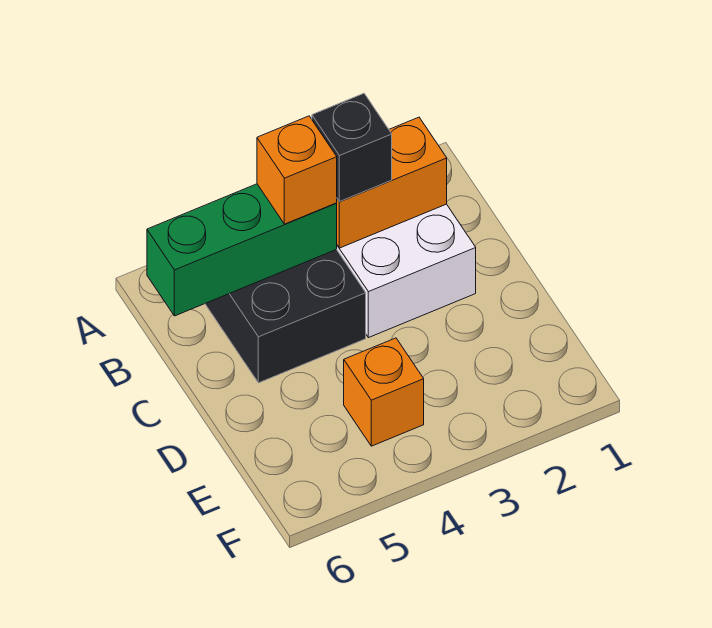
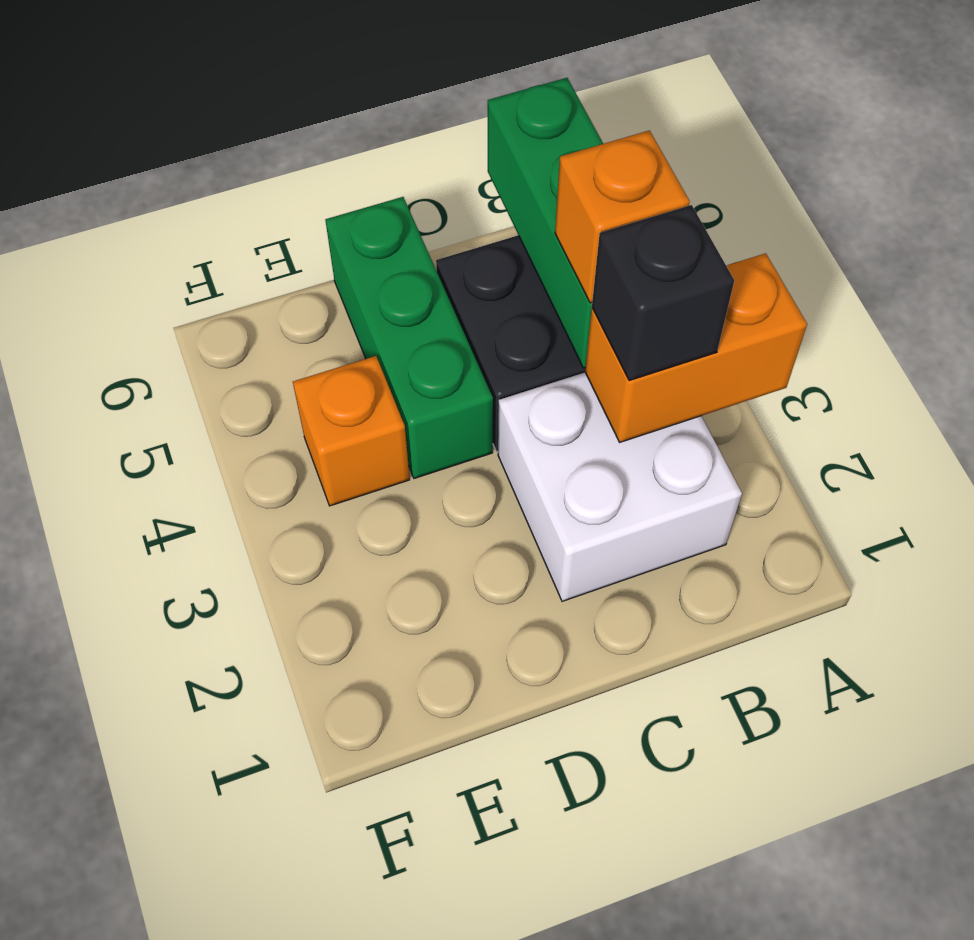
orange brick B2:B3 level 2 -> orange brick A3:B3 level 2
none -> green brick D4:D6 level 1

